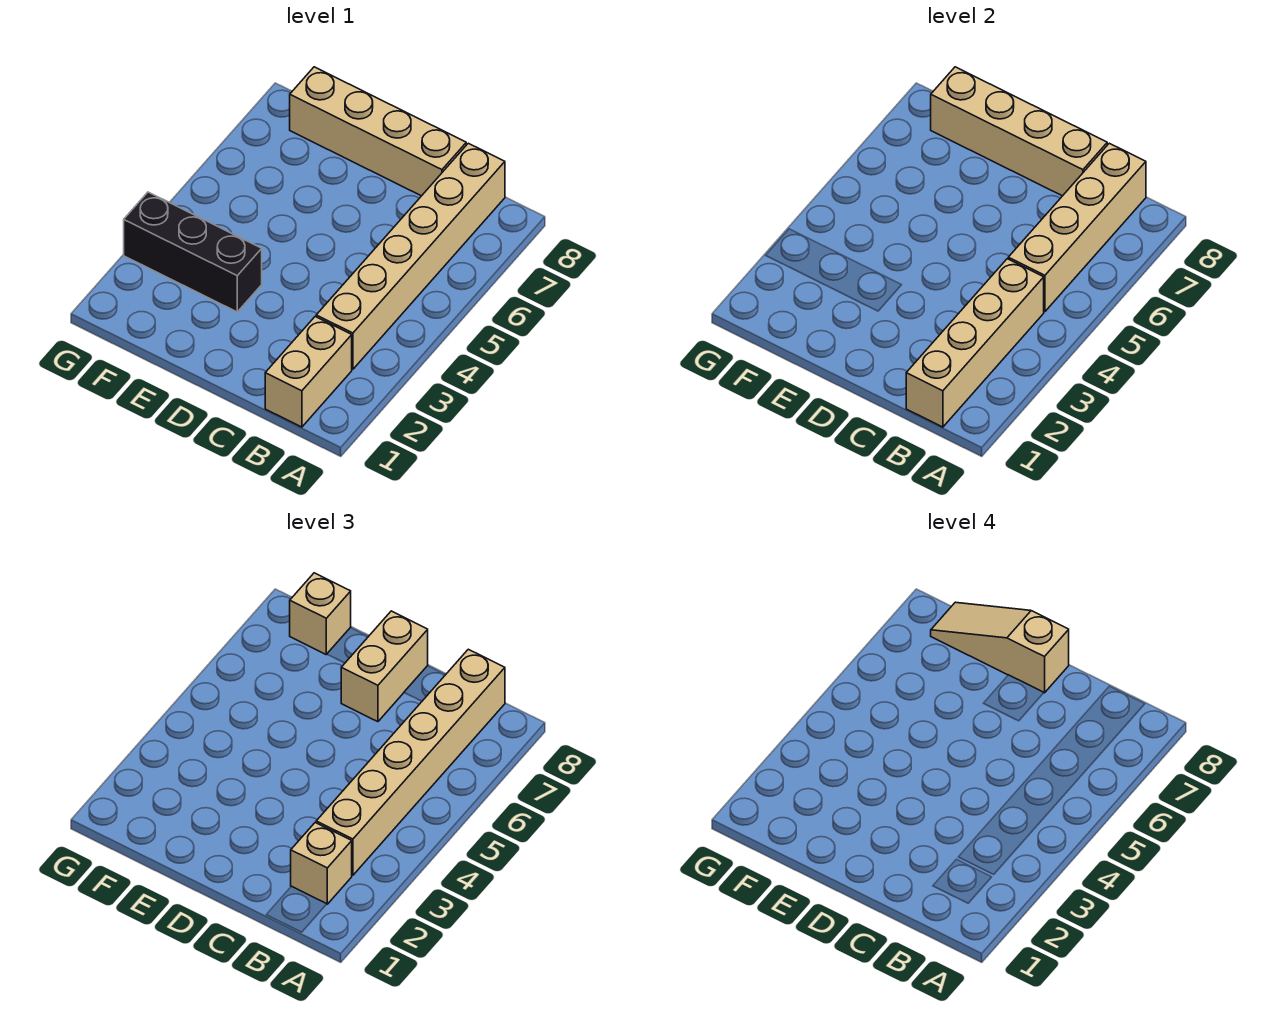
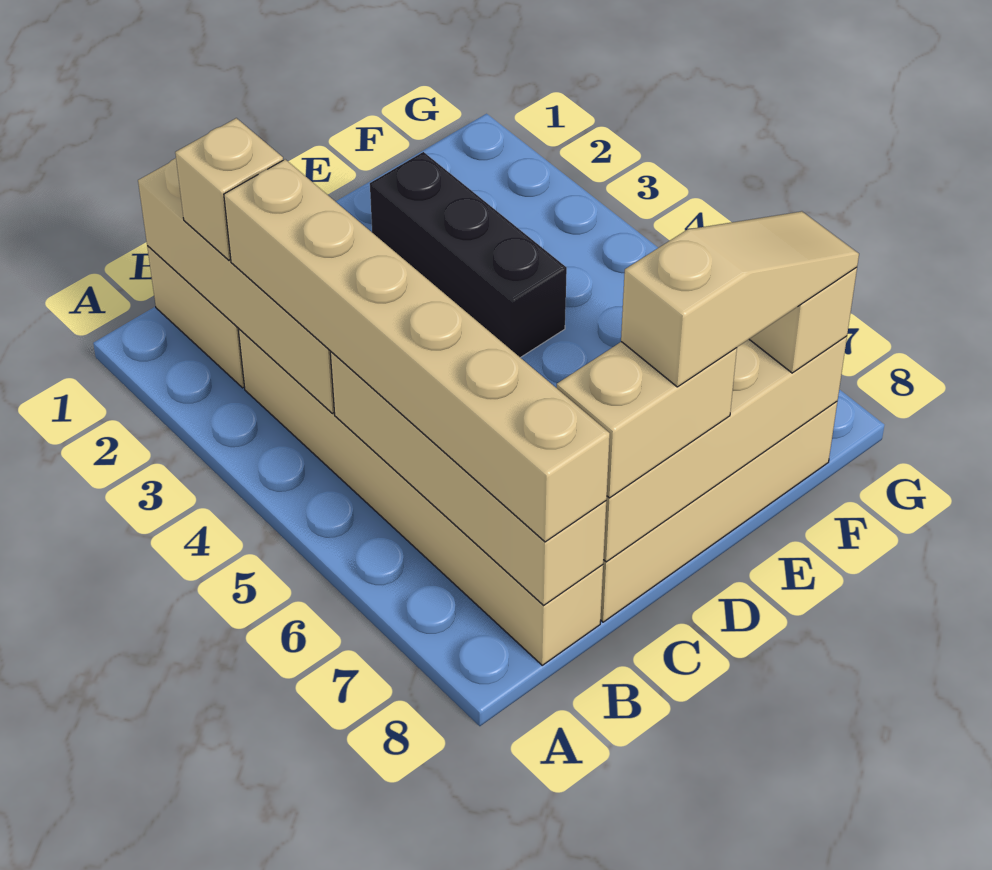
tan brick D7:D8 level 3 -> tan brick C8:D8 level 3
black brick E3:G3 level 1 -> black brick E2:E4 level 1

